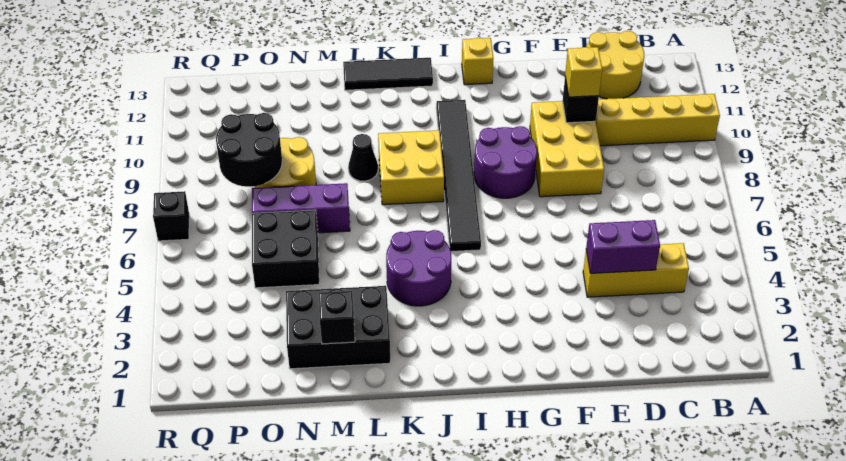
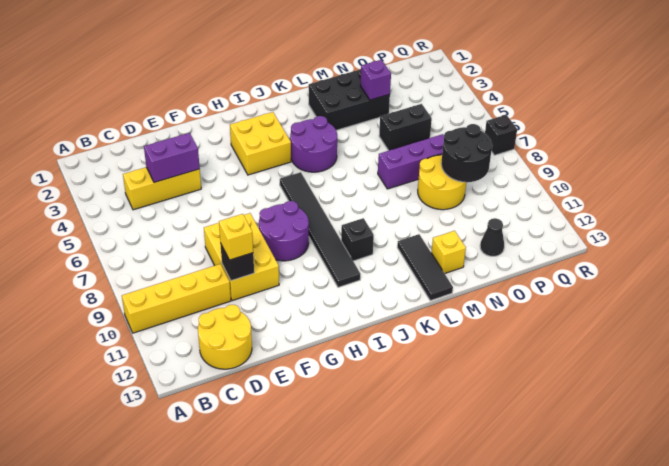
yellow brick H13 level 1 -> yellow brick M12 level 1
yellow brick J8:K9 level 1 -> yellow brick H3:I4 level 1
black tile J13:L13 level 1 -> black tile L11:L13 level 1
black cone L9 level 1 -> black cone O12 level 1
black brick M2 level 2 -> black brick J10 level 1
none -> purple brick N3 level 2
black brick N5:O6 level 1 -> black brick N5:O5 level 1

